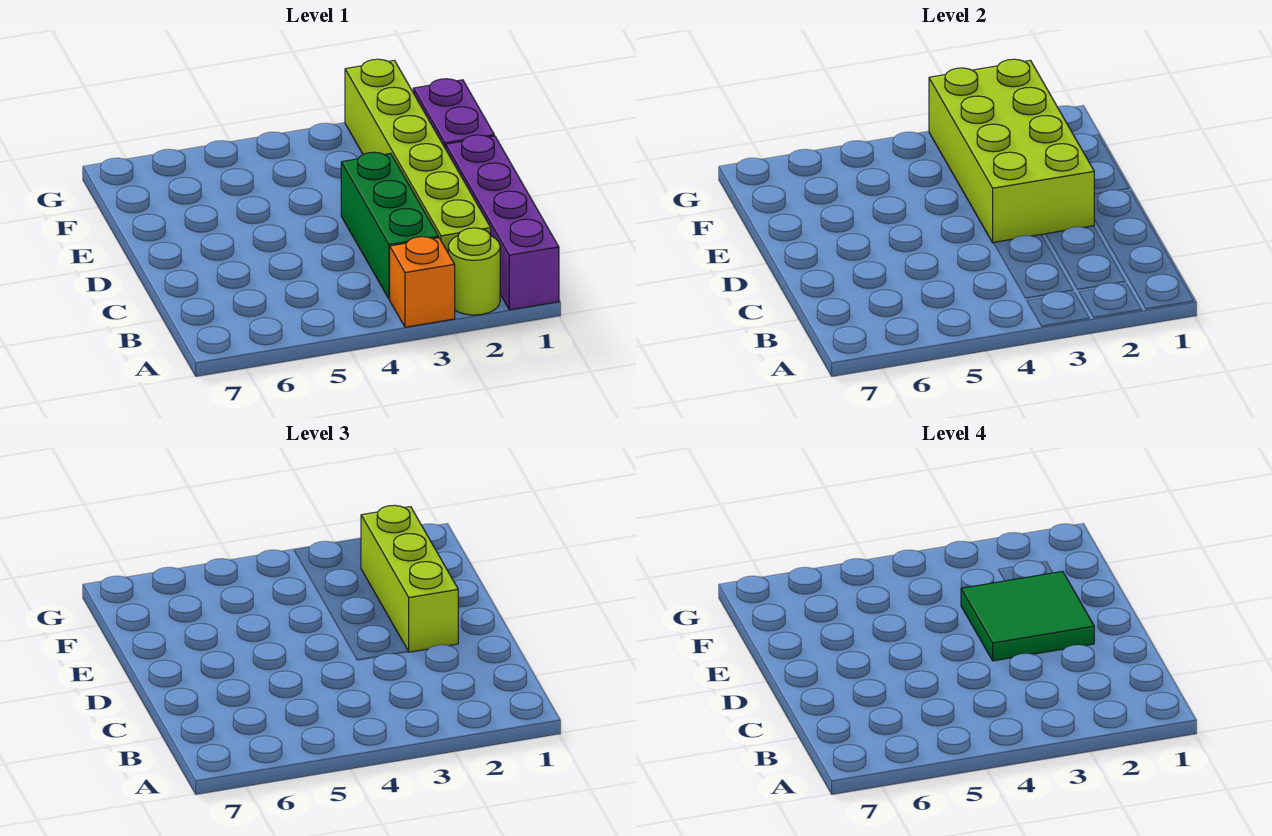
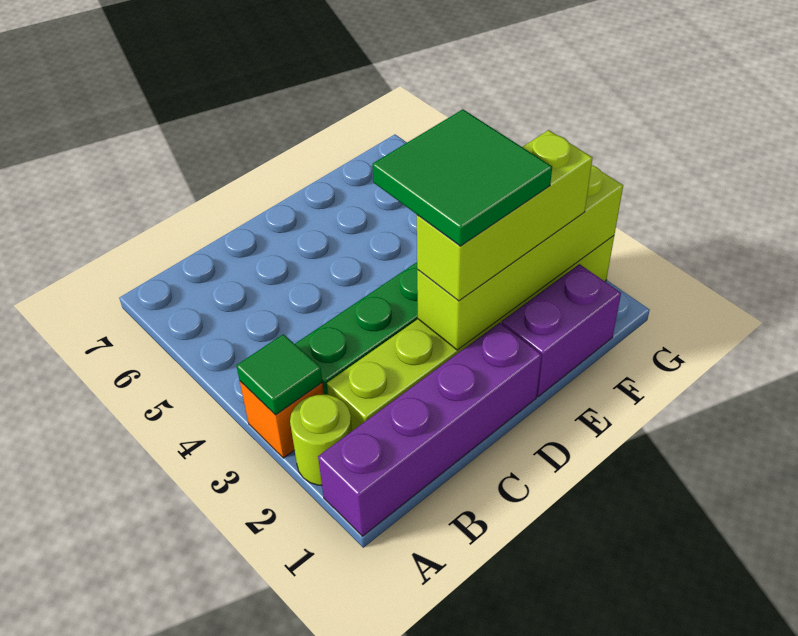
none -> green tile A3 level 2
lime brick D2:G3 level 2 -> lime brick D2:G2 level 2

